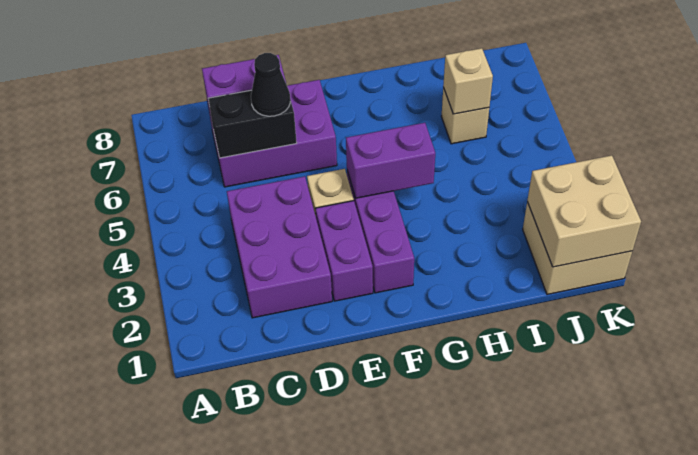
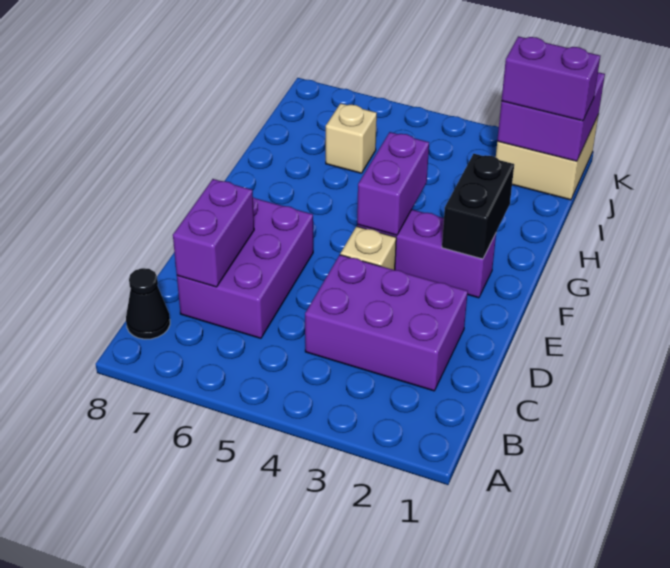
black brick C6:D6 level 2 -> black brick F2:G2 level 2
black cone D6 level 3 -> black cone B8 level 1
purple brick E2:E3 level 1 -> purple brick J1:J2 level 3
tan brick I6 level 2 -> none
tan brick J1:K2 level 2 -> purple brick J1:K2 level 2

